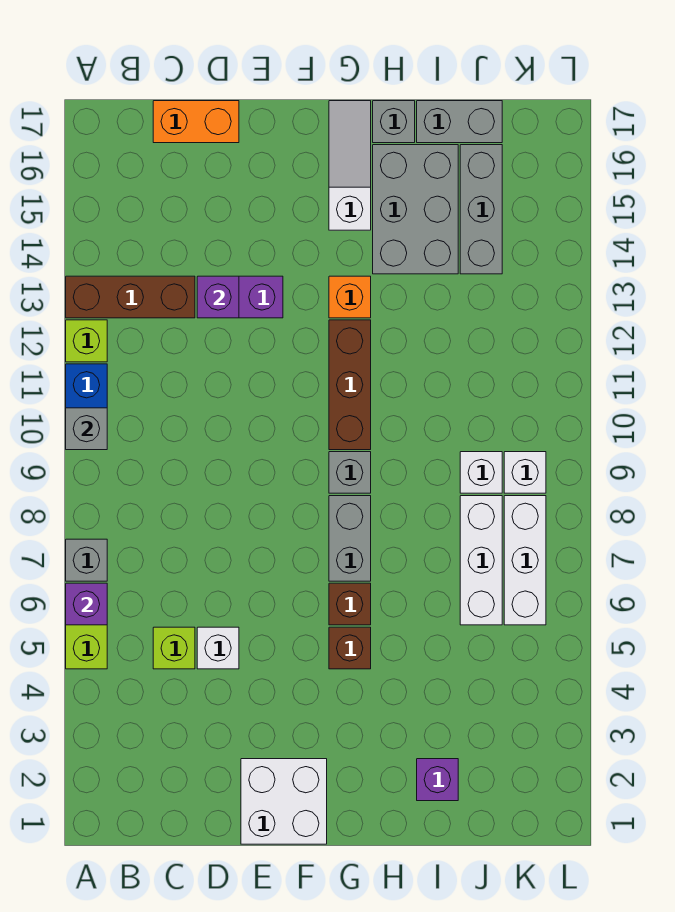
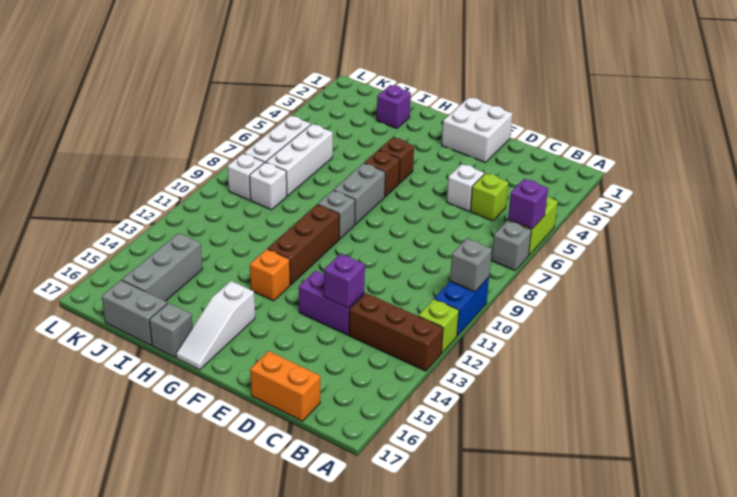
grey brick H14:I16 level 1 -> none

